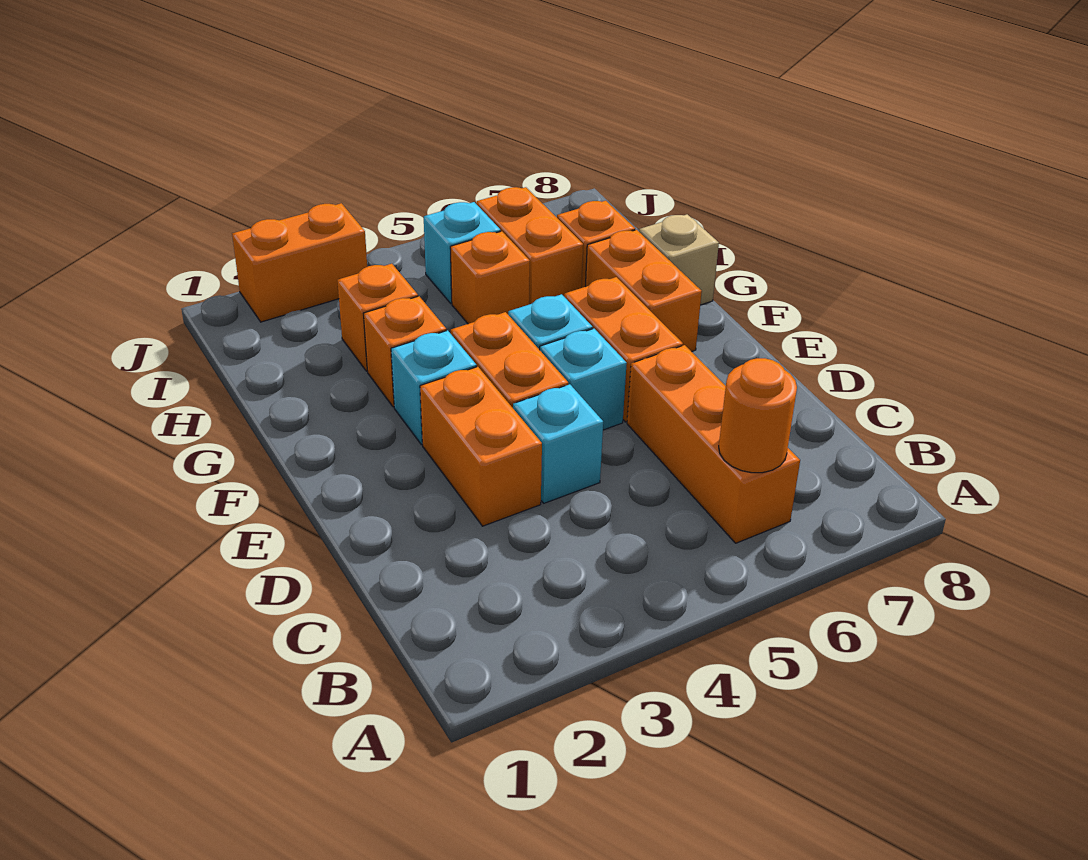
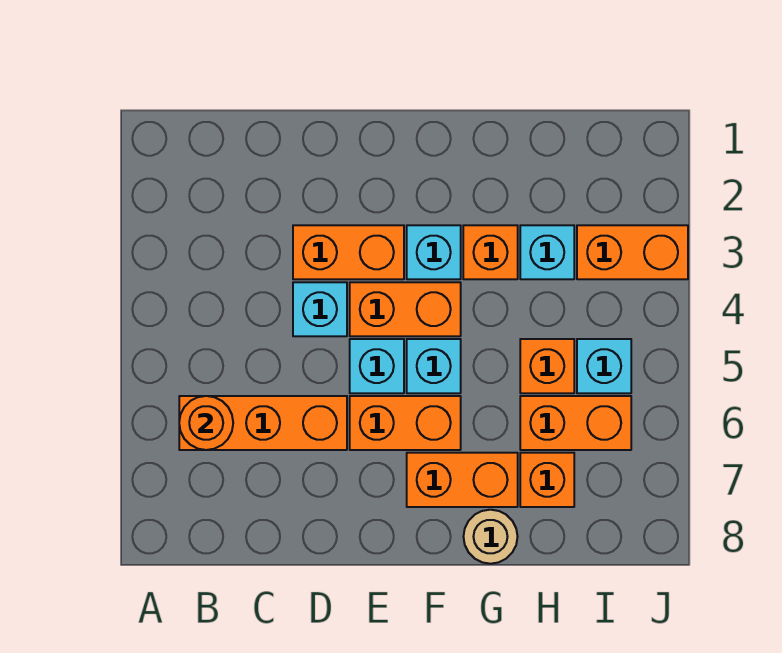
tan brick G8 level 1 -> tan round brick G8 level 1
orange brick H3 level 1 -> cyan brick H3 level 1
orange brick J2:J3 level 1 -> orange brick I3:J3 level 1

